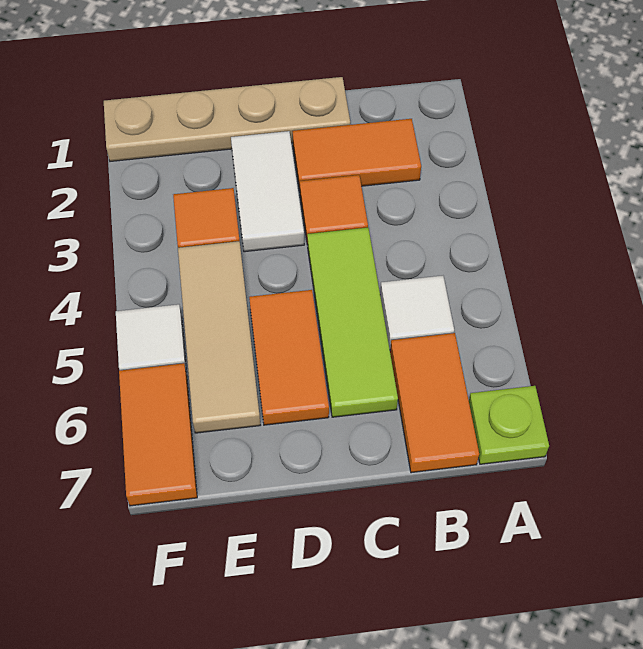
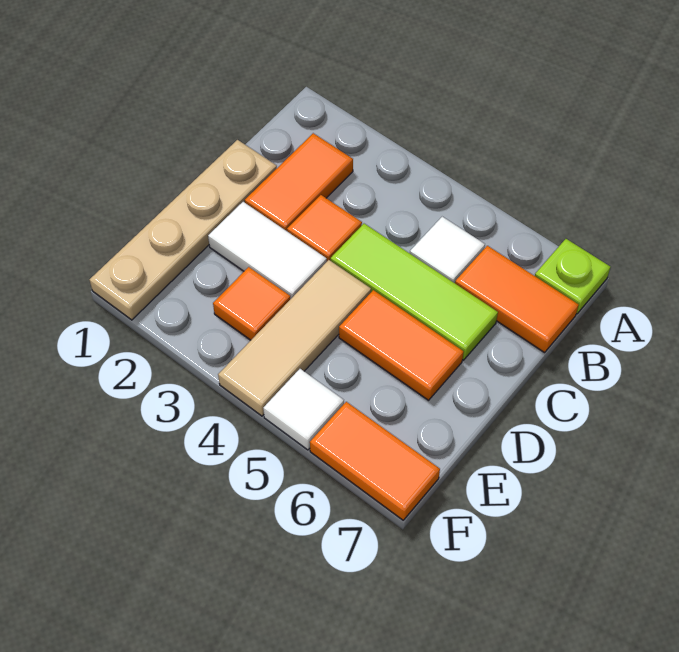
tan tile E4:E6 level 1 -> tan tile D4:F4 level 1

